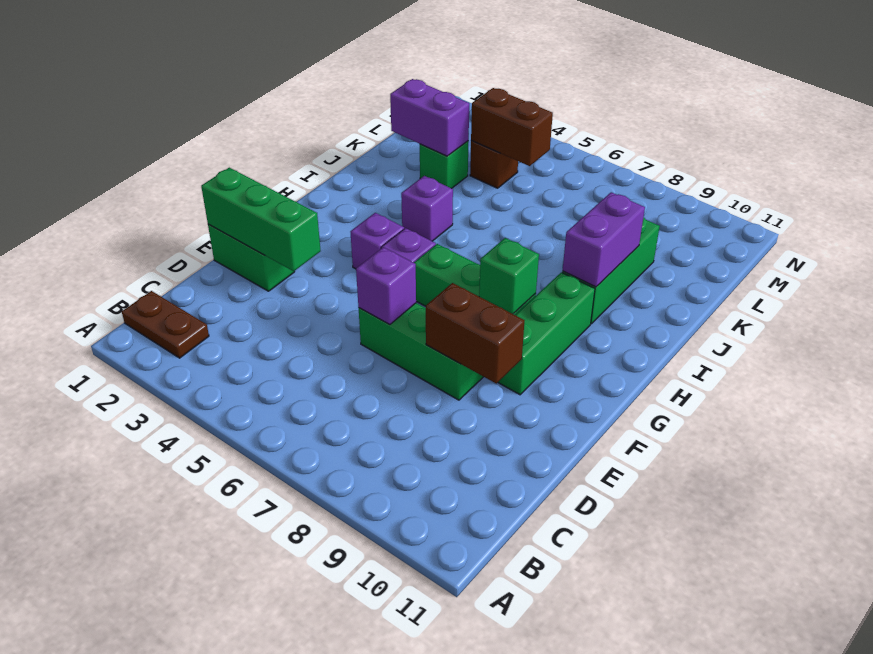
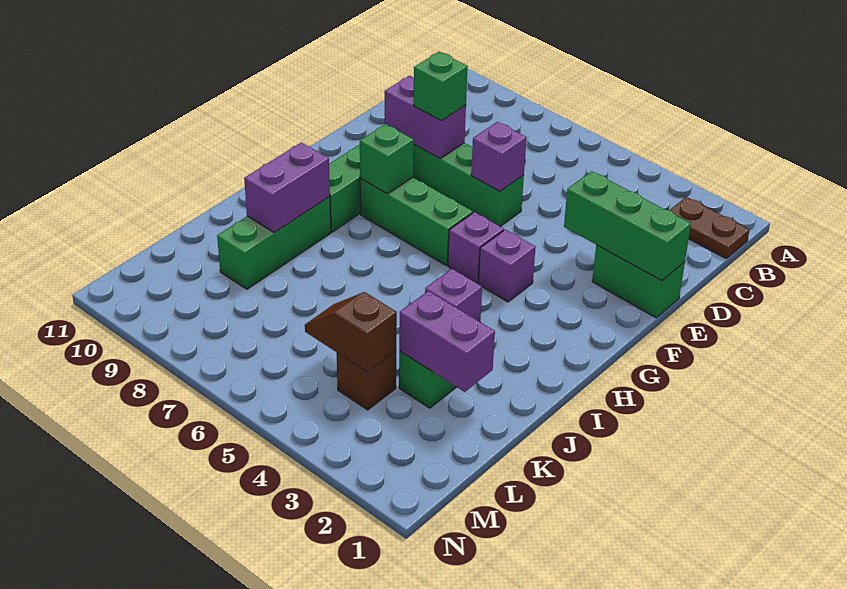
brown brick E8:E9 level 2 -> purple brick E8:E9 level 2
none -> green brick E8 level 3
brown brick L4:L5 level 2 -> brown slope L4:L5 level 2 top 4

